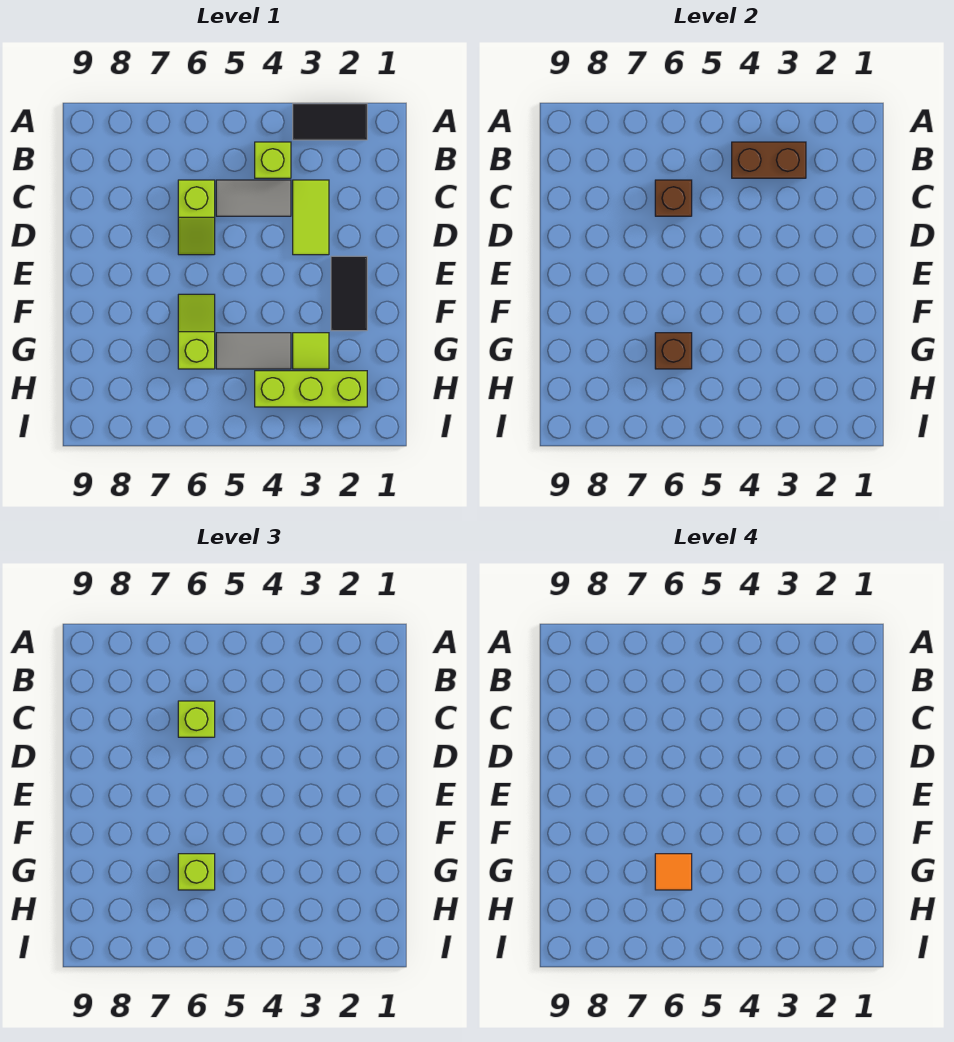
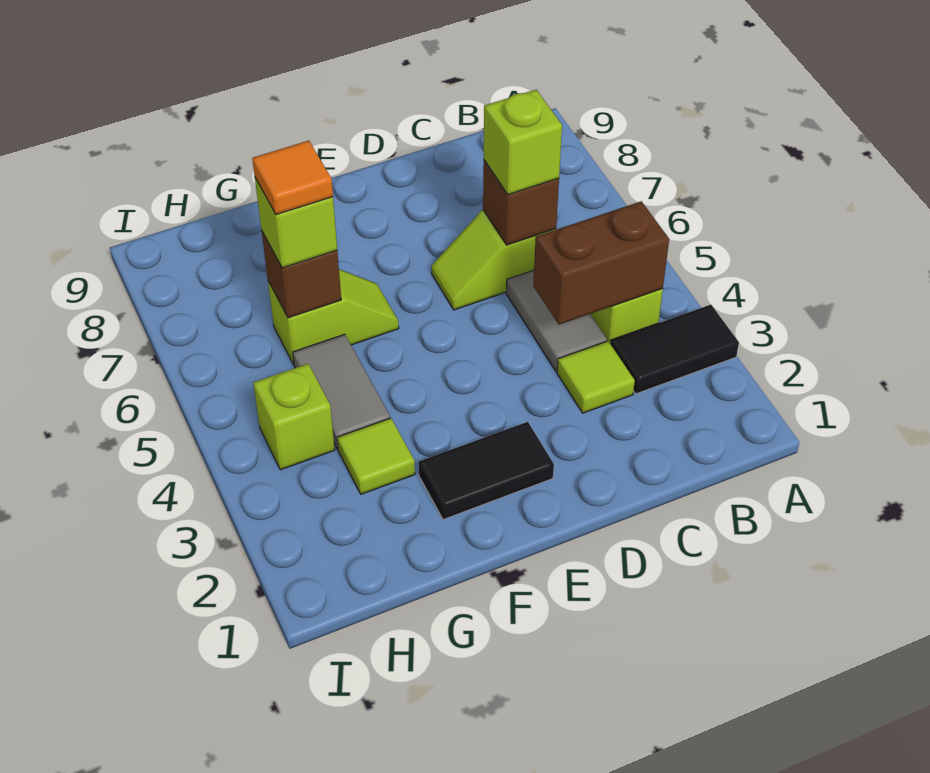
black tile A2:A3 level 1 -> black tile A3:B3 level 1
brown brick B3:B4 level 2 -> brown brick B4:C4 level 2
lime tile C3:D3 level 1 -> lime tile C3 level 1
lime brick H2:H4 level 1 -> lime brick H4 level 1

